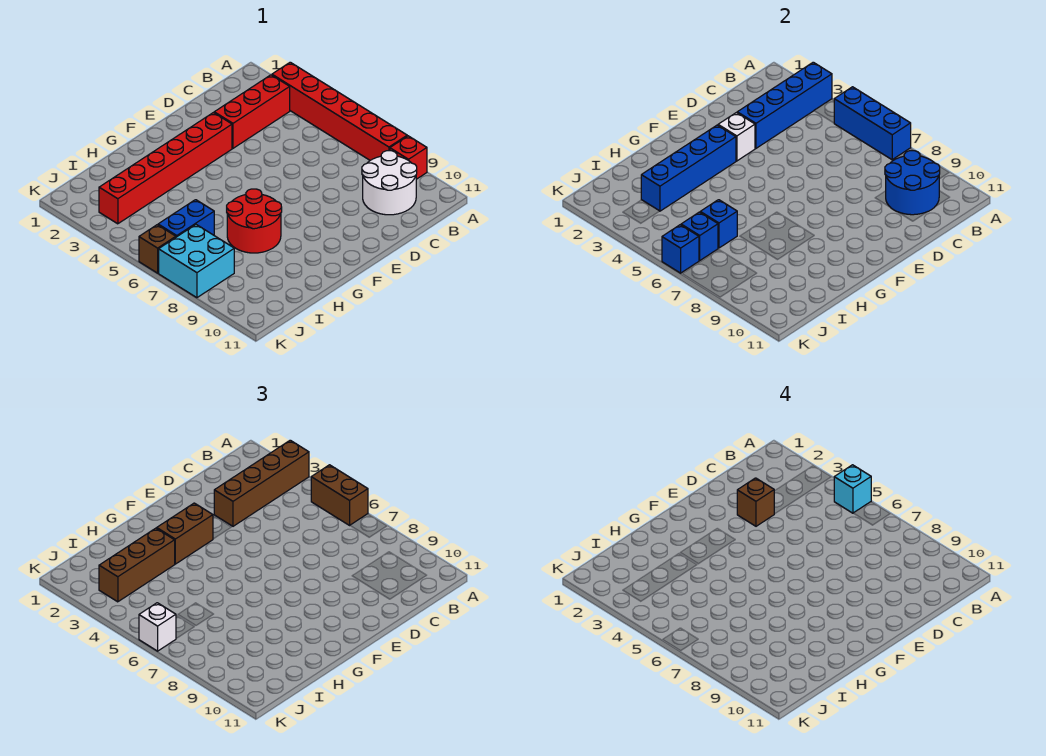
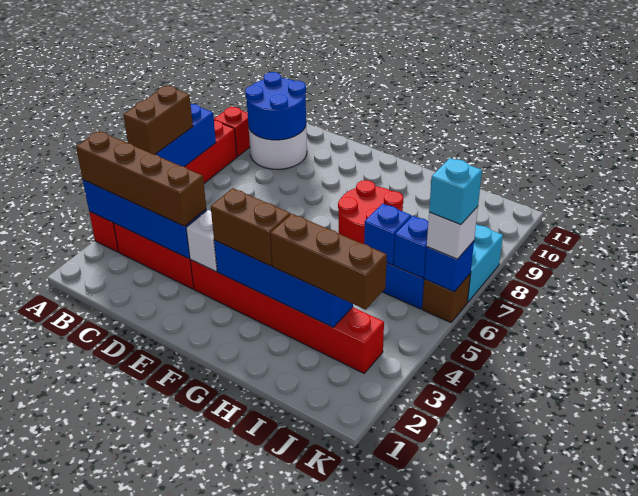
cyan brick A5 level 4 -> cyan brick K6 level 4
brown brick D3 level 4 -> none

